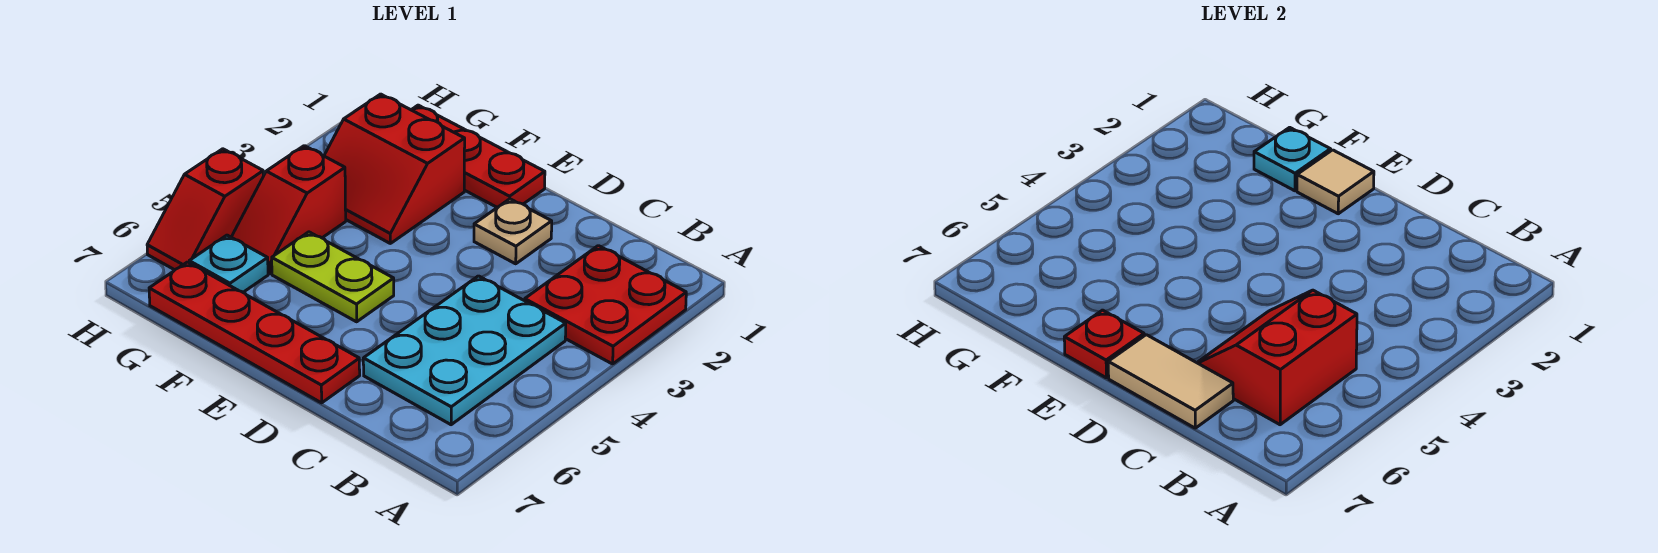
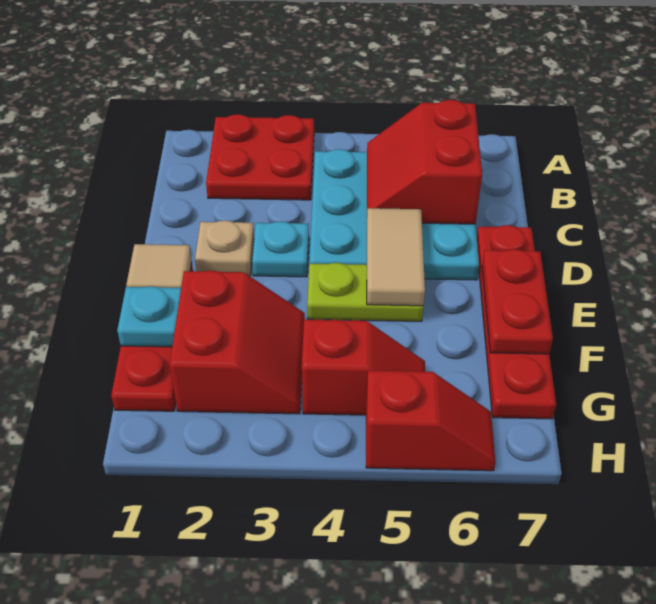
cyan plate B4:C6 level 1 -> cyan plate B4:D6 level 1
red slope B5:C6 level 2 top B -> red slope B5:C6 level 2 top 6
tan tile C7:D7 level 2 -> tan tile D5:E5 level 2
lime plate E5:F5 level 1 -> lime plate E4:E5 level 1
red plate E7 level 2 -> red plate E7:F7 level 2
cyan plate G6 level 1 -> cyan plate D3 level 1

